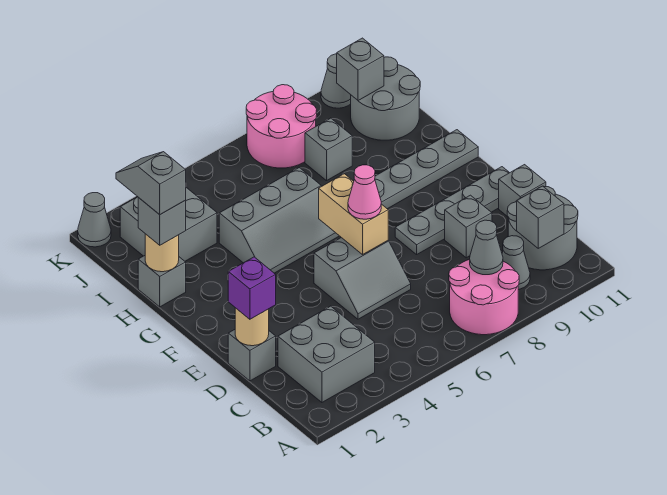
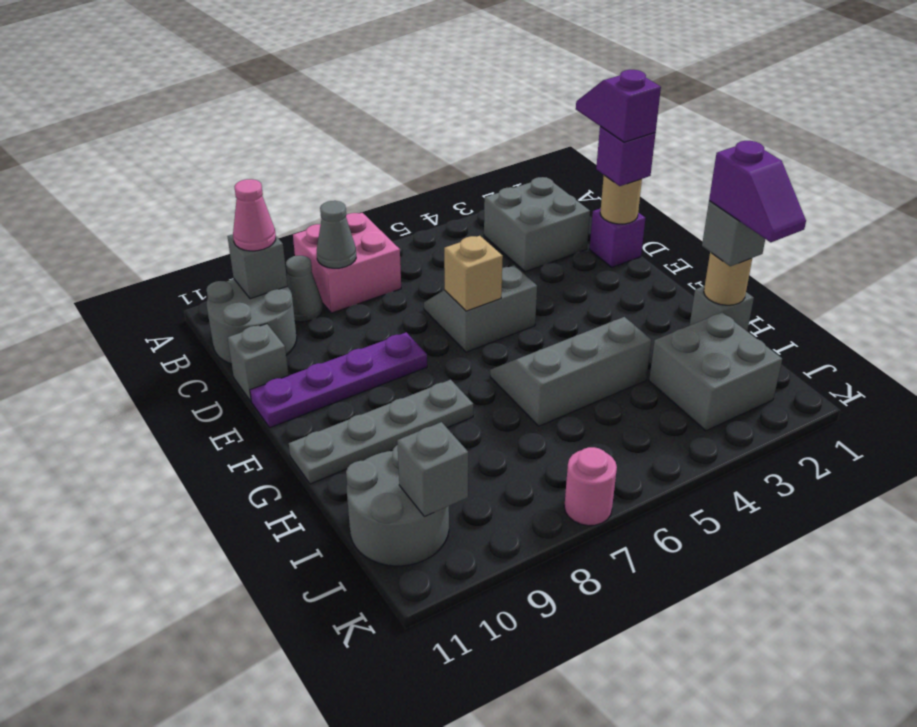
pink round brick A7:B8 level 1 -> pink brick A7:B8 level 1
none -> purple slope C1:D1 level 4 top D
grey brick D1 level 1 -> purple brick D1 level 1
grey brick D9 level 1 -> none
tan brick E6:F6 level 2 -> tan brick E6 level 2
pink cone E6 level 3 -> pink cone B10 level 3
grey plate E8:E11 level 1 -> purple plate E8:E11 level 1
grey slope H1:I1 level 4 top H -> purple slope H1:I1 level 4 top H
grey brick I8 level 1 -> none
pink round brick J7:K8 level 1 -> pink round brick K7 level 1
grey cone K1 level 1 -> none
grey cone K10 level 1 -> none

